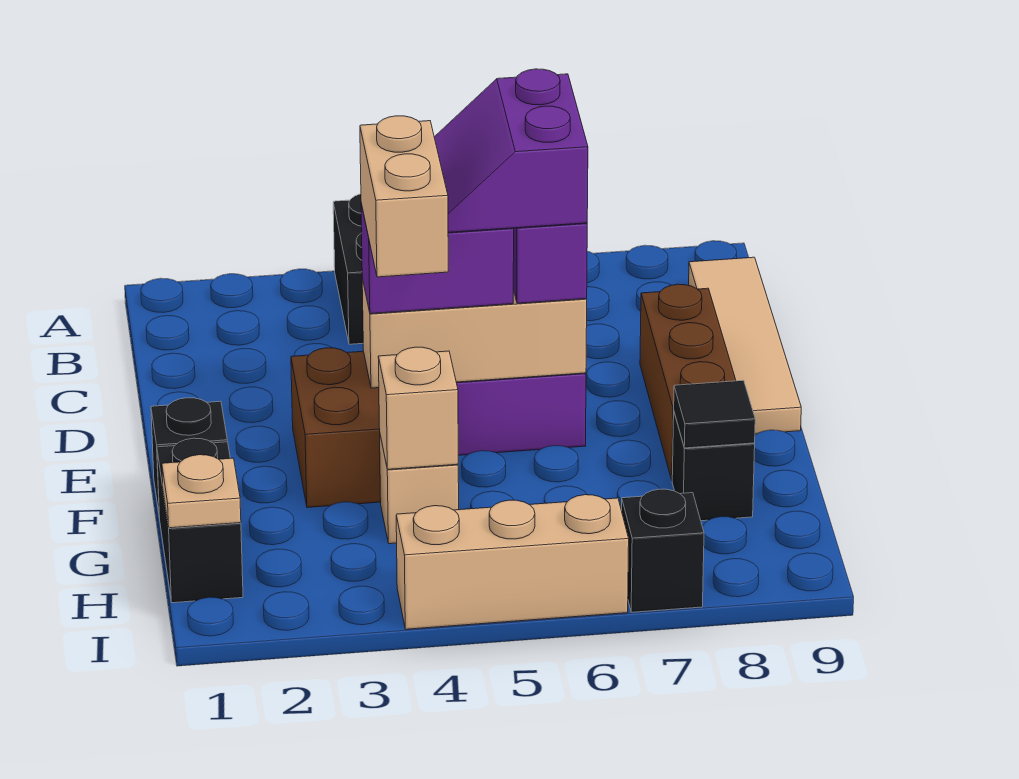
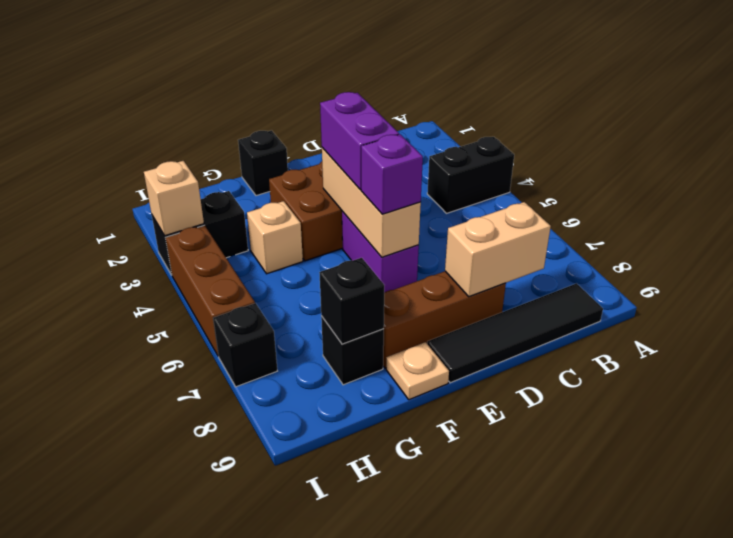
tan tile B9:E9 level 1 -> black tile B9:E9 level 1
purple slope D5:E6 level 4 top 6 -> none
tan brick E4:F4 level 4 -> tan brick C8:D8 level 2
black brick G1:H1 level 1 -> black brick H3:I3 level 1
tan brick G4 level 2 -> tan brick I3 level 2
black tile G8 level 2 -> black brick G8 level 2
tan plate H1 level 2 -> tan plate F9 level 1
tan brick I4:I6 level 1 -> brown brick I4:I6 level 1

